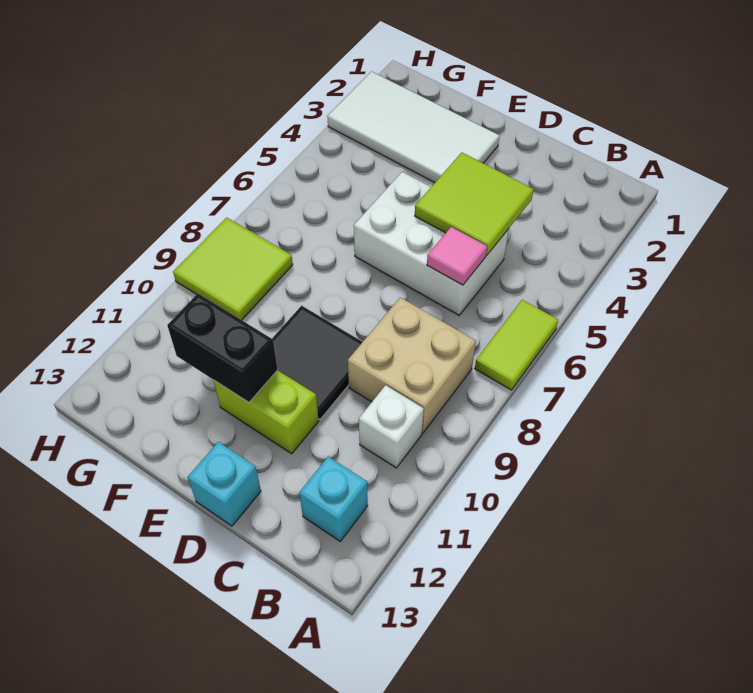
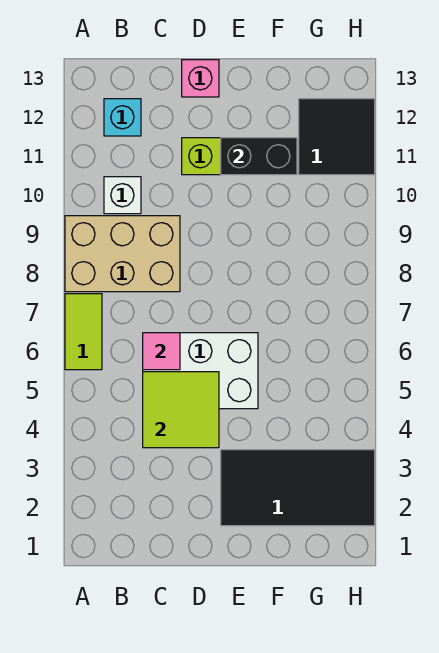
tan brick B8:C9 level 1 -> tan brick A8:C9 level 1
black tile D9:E10 level 1 -> black tile G11:H12 level 1
cyan brick D13 level 1 -> pink brick D13 level 1
white tile E2:H3 level 1 -> black tile E2:H3 level 1
lime tile G8:H9 level 1 -> none

